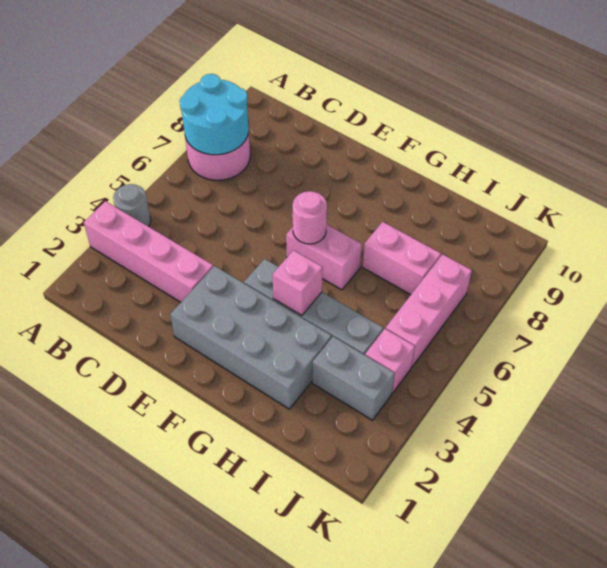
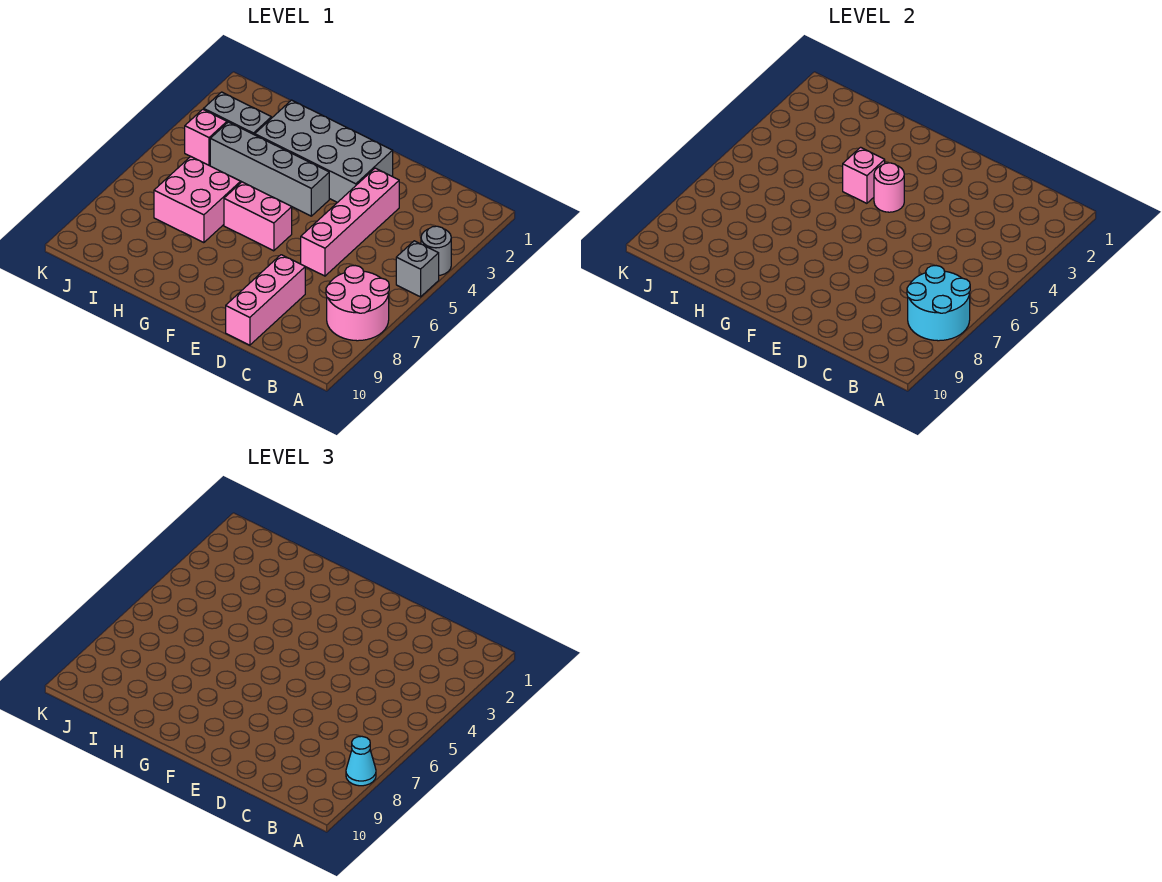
pink brick A3:D3 level 1 -> pink brick D3:D6 level 1
none -> grey brick A5 level 1
none -> cyan cone A8 level 3
pink round brick F6 level 2 -> pink round brick F4 level 2
pink brick H7:I7 level 1 -> pink brick H6:I7 level 1
pink brick J5:J7 level 1 -> pink brick D8:D10 level 1

